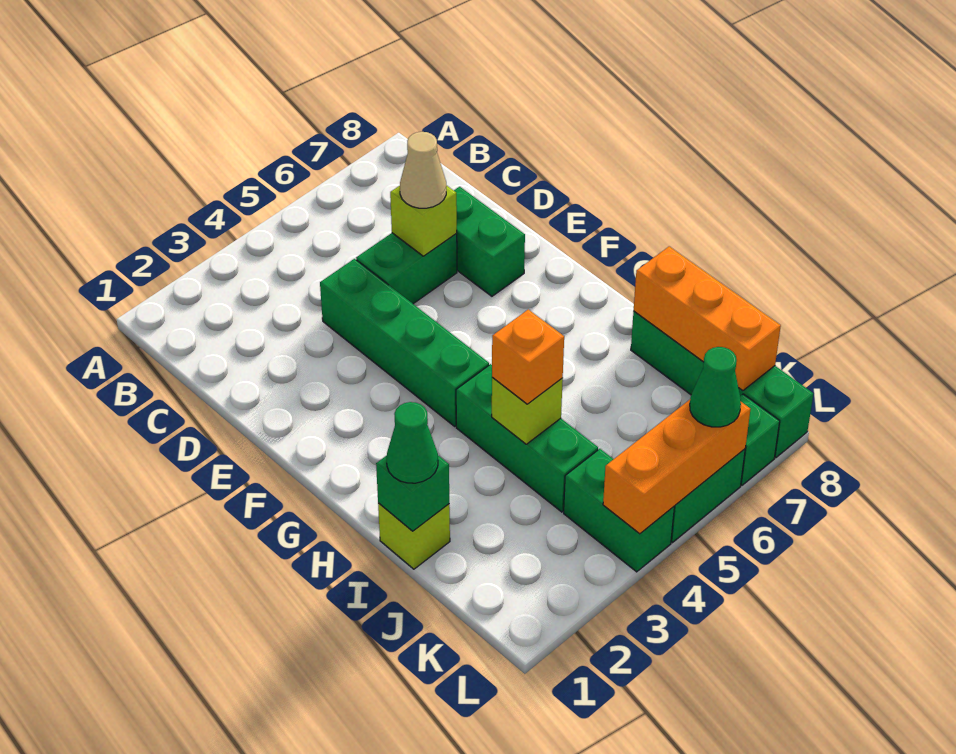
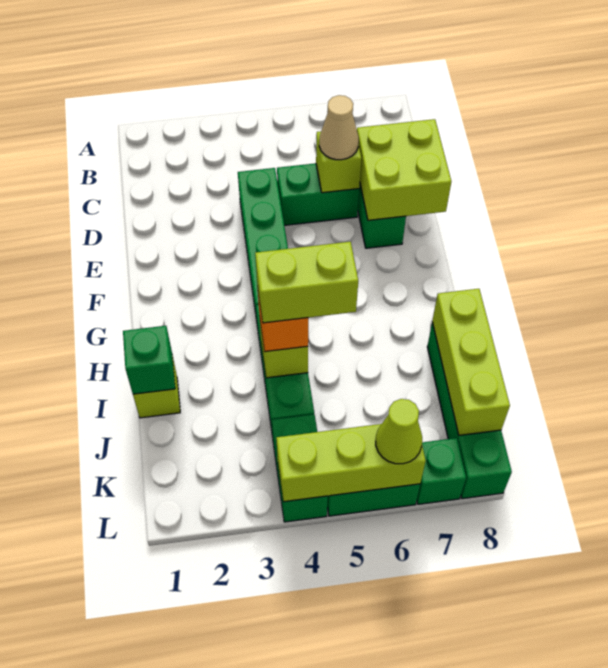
none -> lime brick D7:E8 level 2
green cone I1 level 3 -> none
none -> lime brick I4:I5 level 4
orange brick I8:K8 level 2 -> lime brick I8:K8 level 2
orange brick L4:L6 level 2 -> lime brick L4:L6 level 2
green cone L6 level 3 -> lime cone L6 level 3

